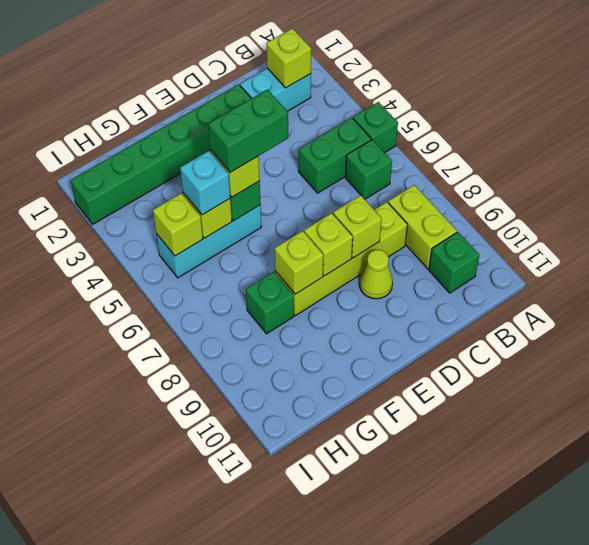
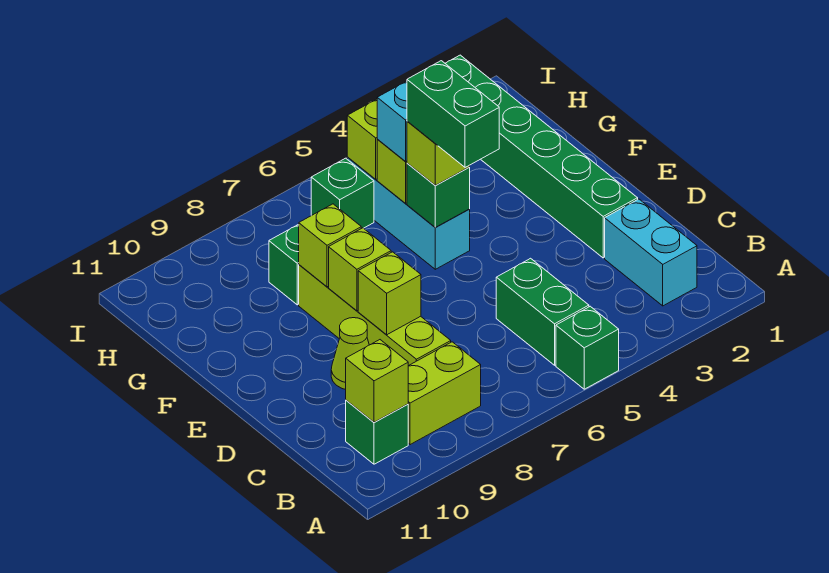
lime brick B2 level 2 -> lime brick B10 level 2
green brick B6 level 1 -> green brick H6 level 1

